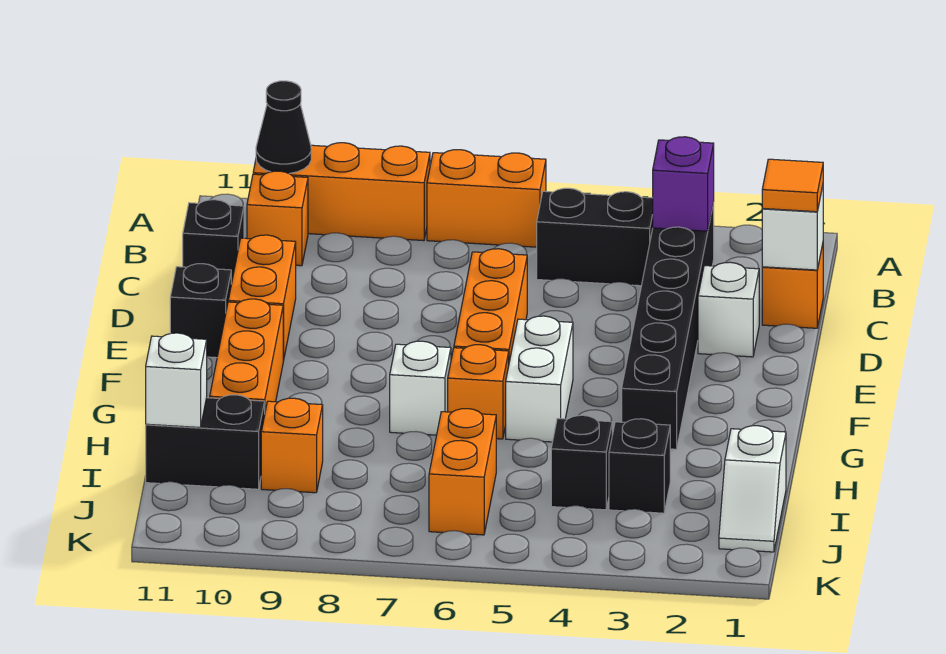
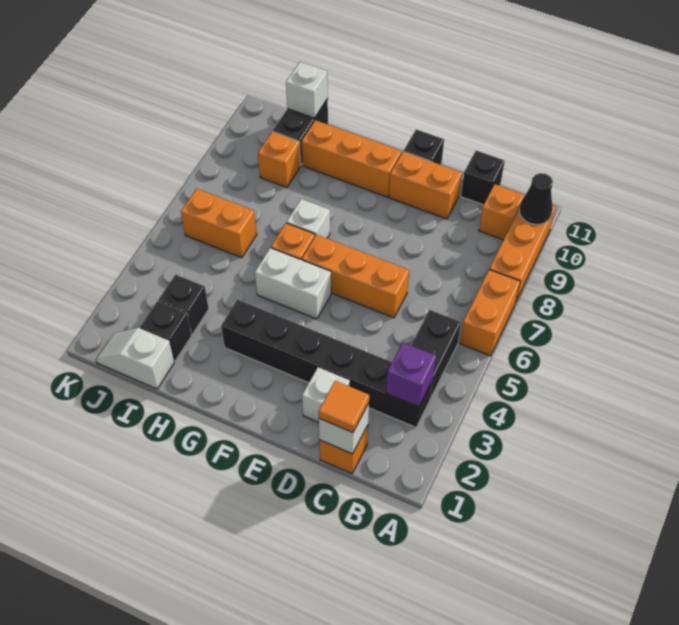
black brick I4 level 1 -> black brick I2 level 1

